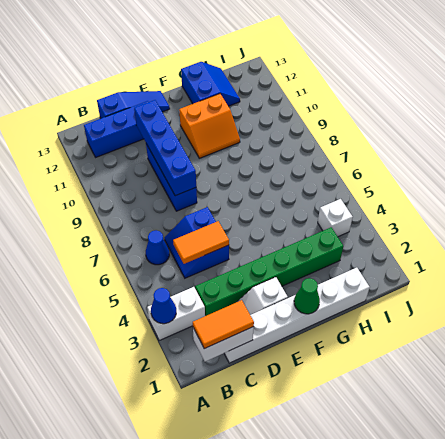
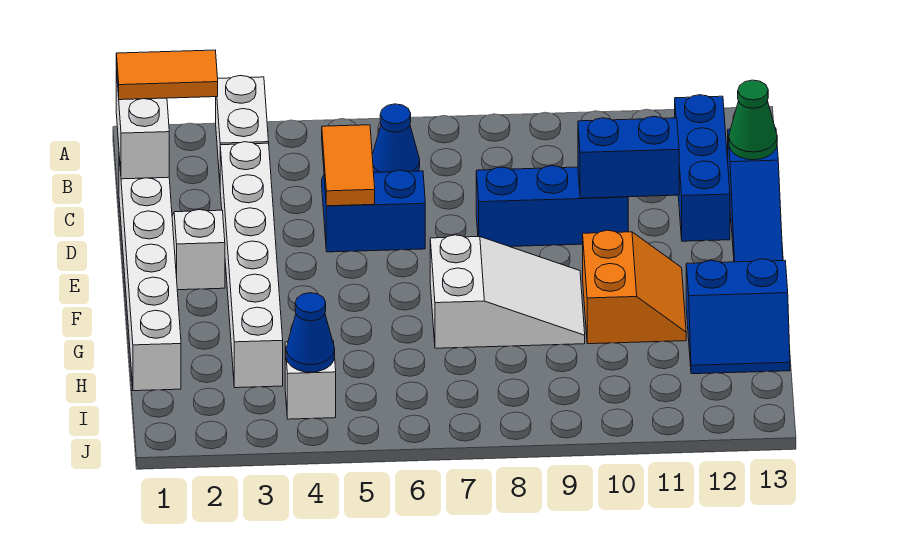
blue cone A3 level 2 -> blue cone I4 level 2
orange tile B1:C1 level 3 -> orange tile B1:B2 level 3
green brick C3:H3 level 1 -> white brick C3:H3 level 1
blue brick D8:D11 level 2 -> blue brick D10:D11 level 2
green cone F1 level 2 -> green cone C13 level 2
none -> white slope F7:G9 level 1 top 7
orange slope F10:G11 level 1 top 11 -> orange slope F10:G11 level 1 top 10

